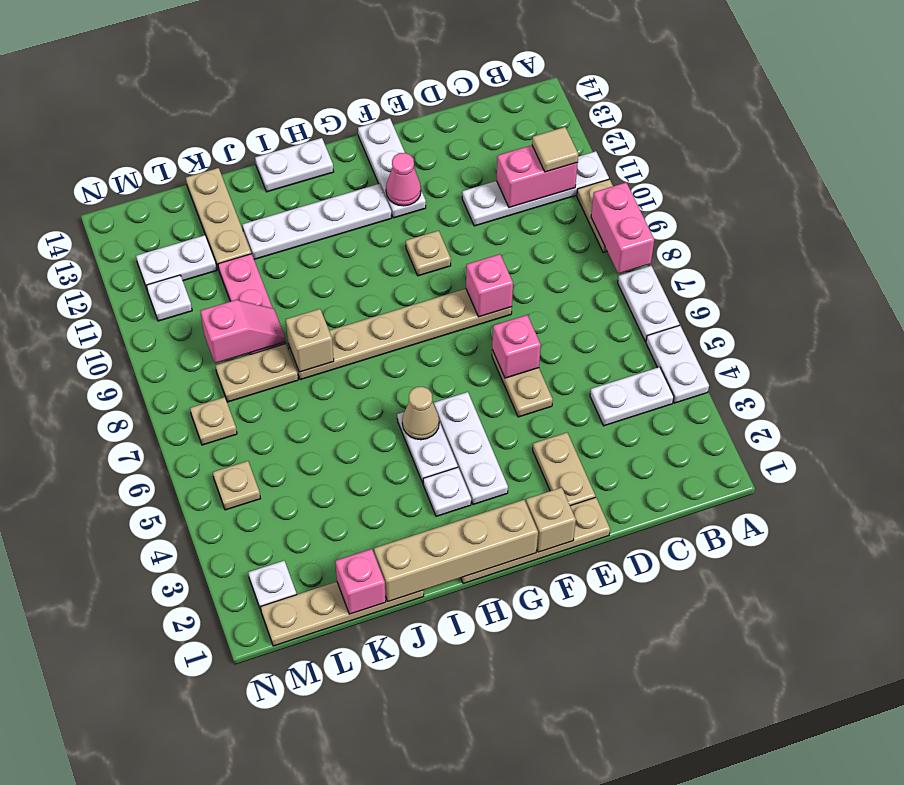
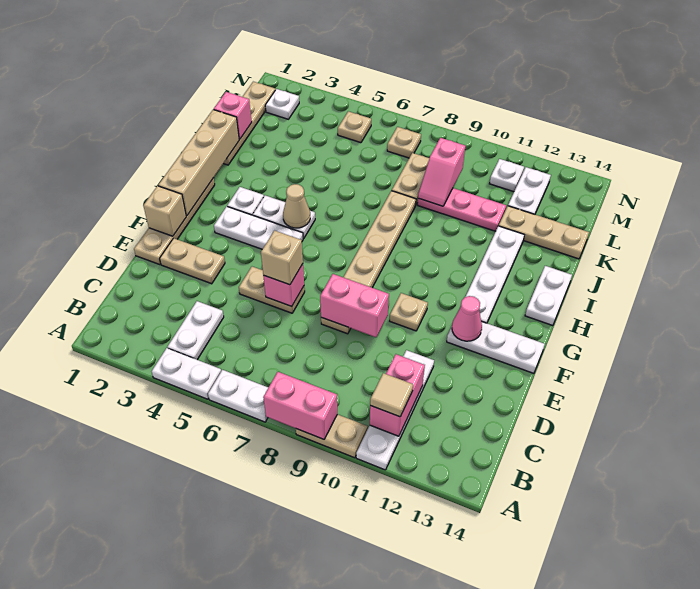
pink brick E8 level 2 -> pink brick E8:E9 level 2
tan brick J8 level 2 -> tan brick E6 level 3

